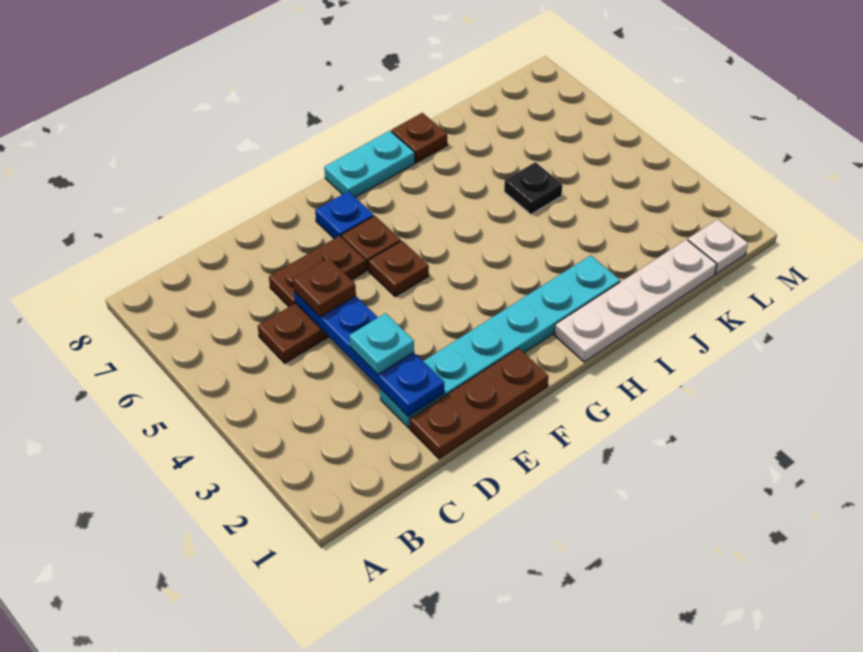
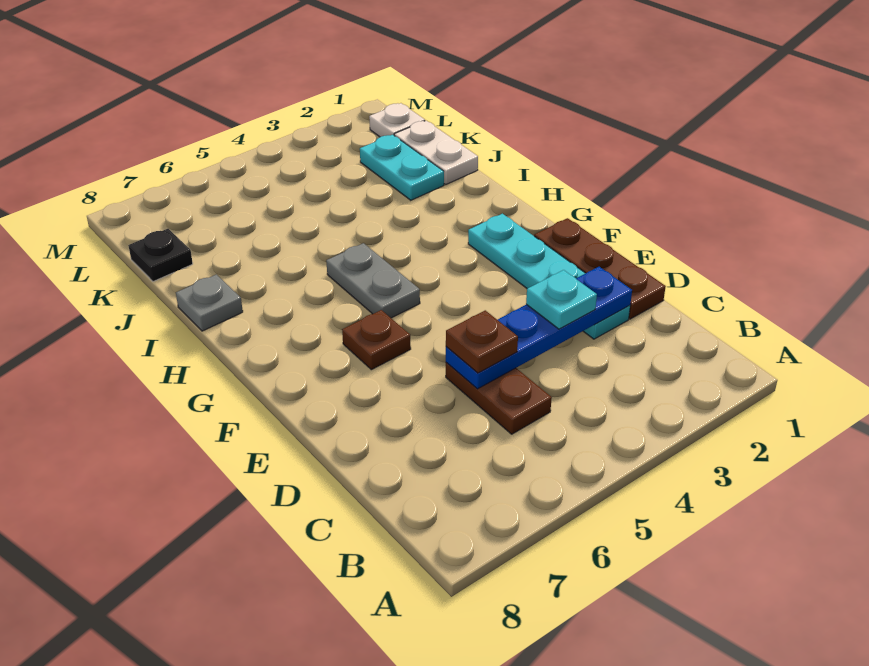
cyan plate D2:I2 level 1 -> cyan plate D2:G2 level 1
brown plate D6:E6 level 1 -> none
brown plate F5 level 1 -> none
blue plate F7 level 1 -> none
none -> grey plate G5:H5 level 1
cyan plate G8:H8 level 1 -> cyan plate J2:K2 level 1
white plate H1:K1 level 1 -> white plate J1:K1 level 1
brown plate I8 level 1 -> grey plate I8 level 1
black plate J5 level 1 -> black plate K8 level 1

